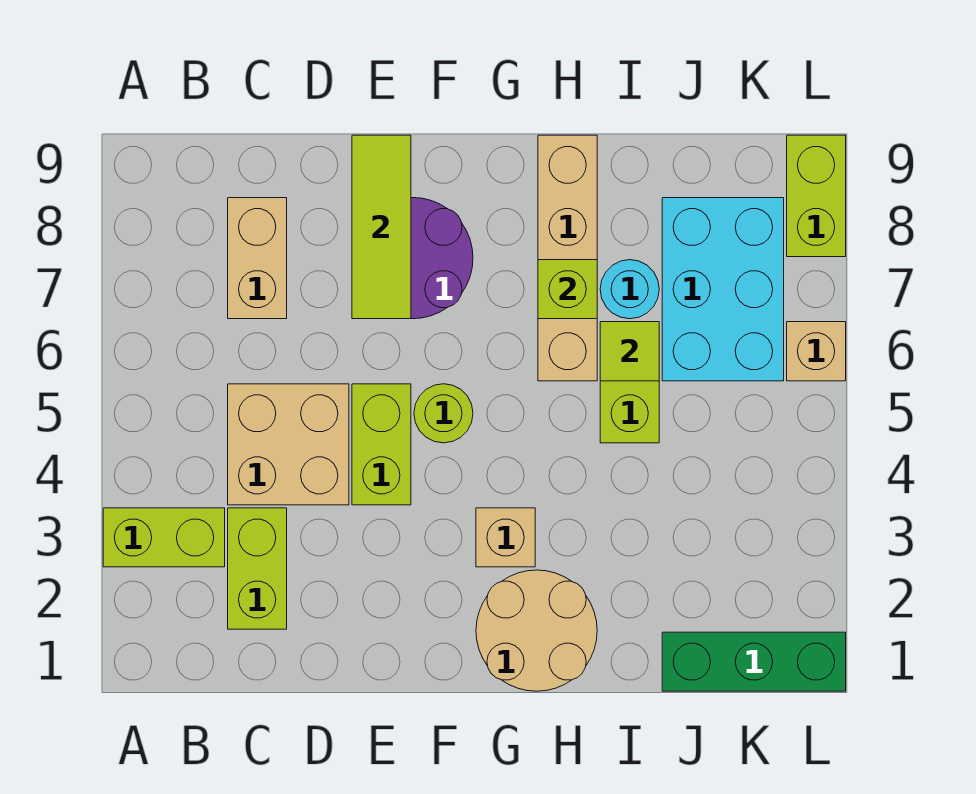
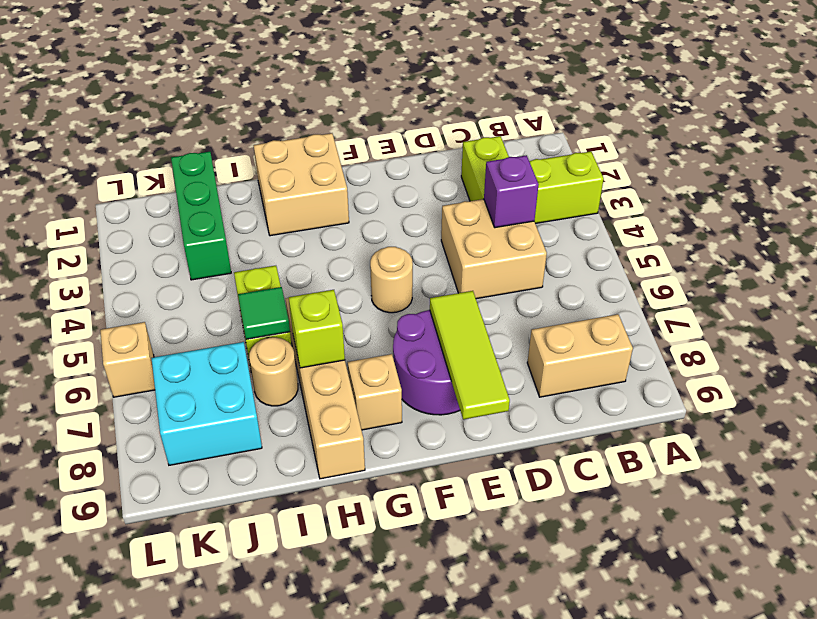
none -> purple brick C4 level 2
tan brick C7:C8 level 1 -> tan brick B8:C8 level 1
lime brick E4:E5 level 1 -> none
lime round brick F5 level 1 -> tan round brick F5 level 1
tan round brick G1:H2 level 1 -> tan brick G1:H2 level 1
tan brick G3 level 1 -> tan brick G8 level 1
lime tile I6 level 2 -> green tile I6 level 2
cyan round brick I7 level 1 -> tan round brick I7 level 1
green brick J1:L1 level 1 -> green brick J1:J3 level 1
cyan brick J6:K8 level 1 -> cyan brick J7:K8 level 1
lime brick L8:L9 level 1 -> none

